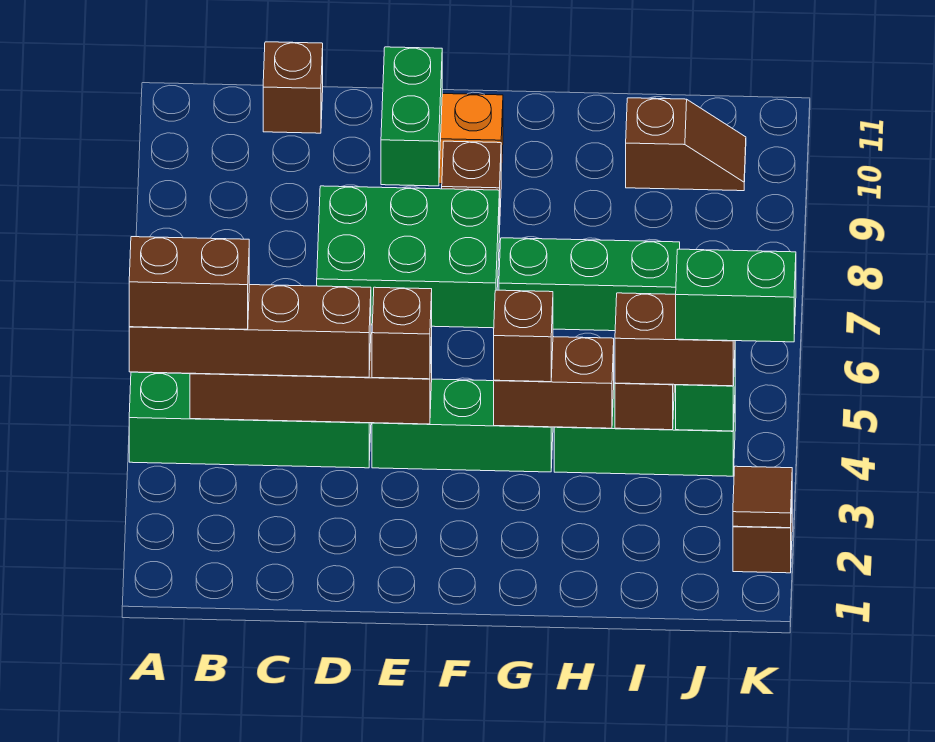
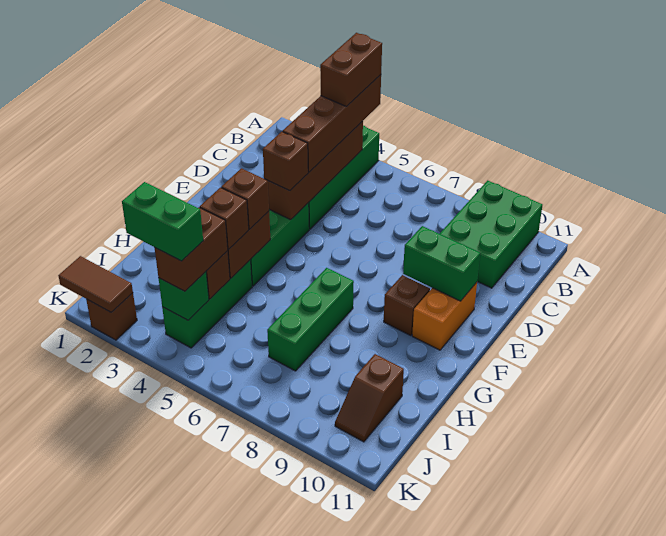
brown brick C11 level 1 -> brown brick H4 level 3
green brick D7:F8 level 1 -> green brick A9:C10 level 1
green brick J4:K4 level 4 -> green brick J3:J4 level 4
brown tile K2 level 2 -> brown tile K1:K2 level 2

